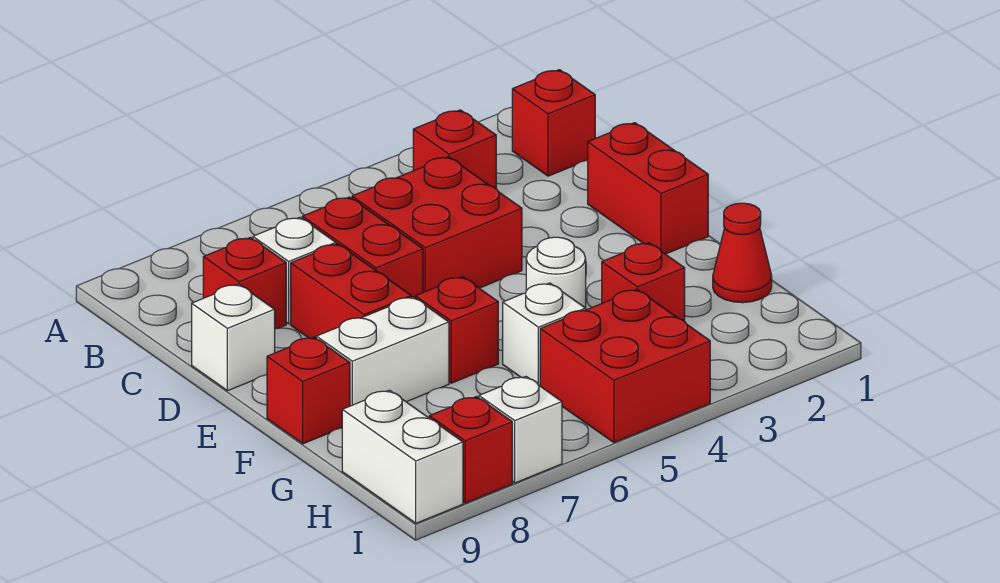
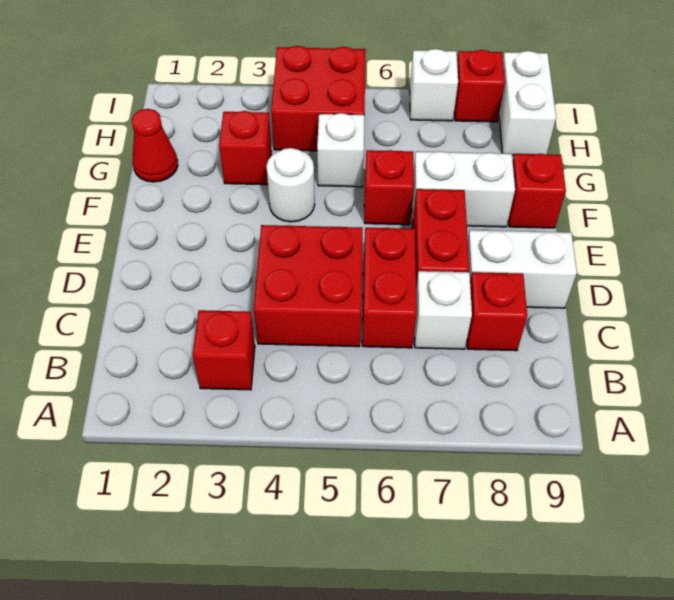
red brick B1 level 1 -> none
red brick D1:E1 level 1 -> none
white brick D9 level 1 -> white brick D8:D9 level 1

